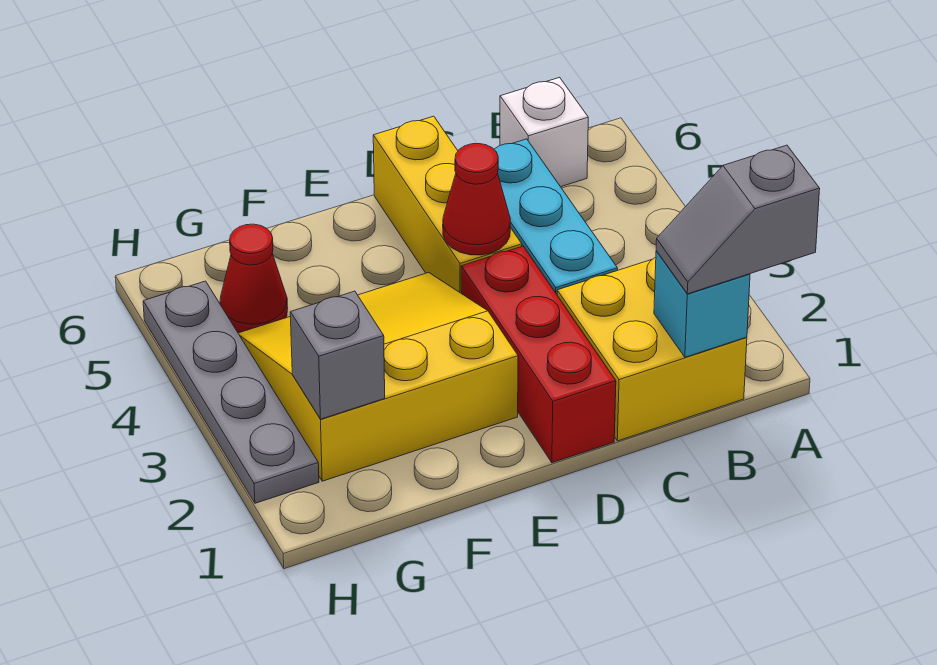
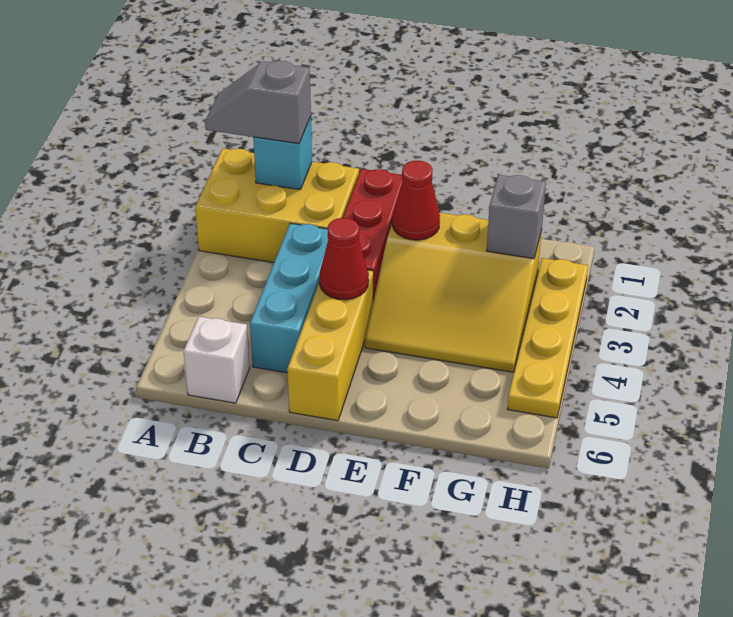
grey slope A1:B1 level 3 top A -> grey slope A1:B1 level 3 top B
yellow brick B1:C2 level 1 -> yellow brick A1:C2 level 1
red cone G5 level 1 -> red cone E2 level 2
grey plate H2:H5 level 1 -> yellow plate H2:H5 level 1

